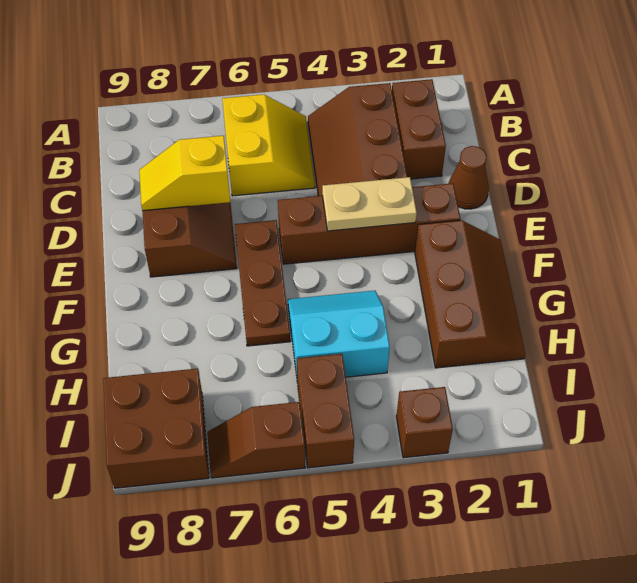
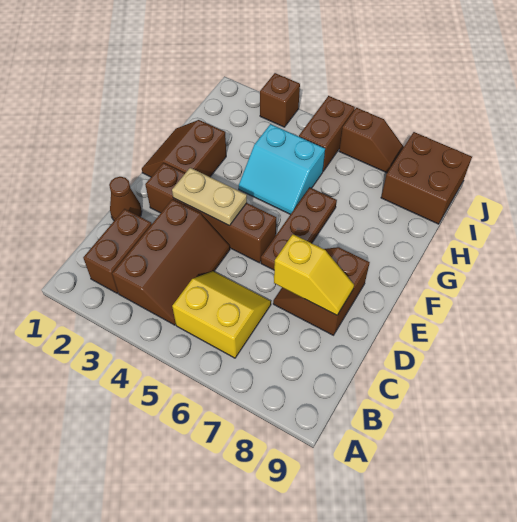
yellow slope B5:C6 level 1 top 6 -> yellow slope B5:C6 level 1 top B
brown slope F1:H2 level 1 top 2 -> brown slope F1:G2 level 1 top 2

